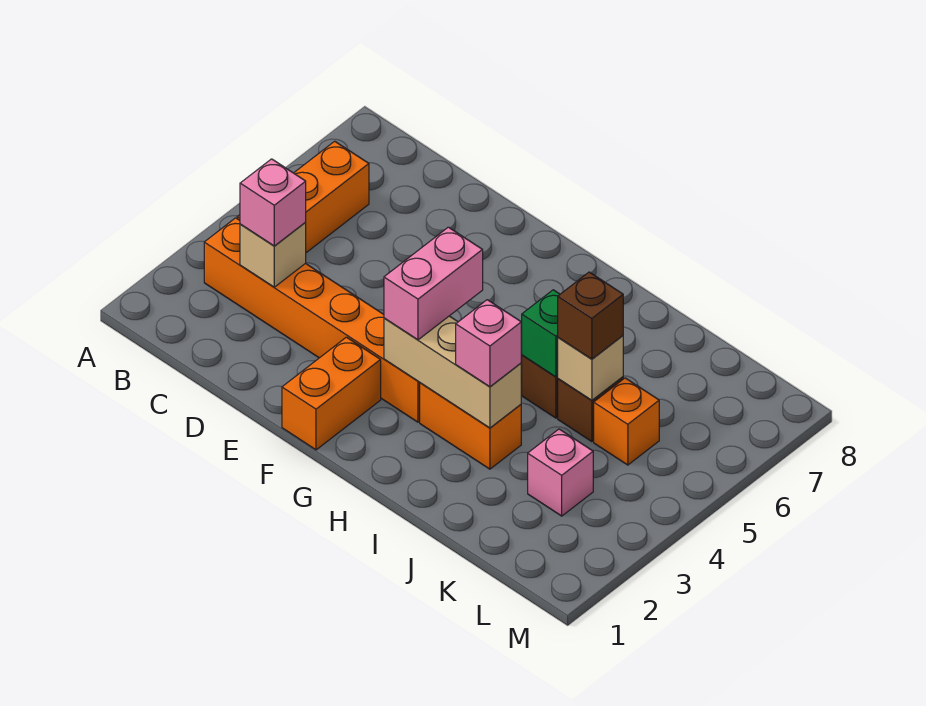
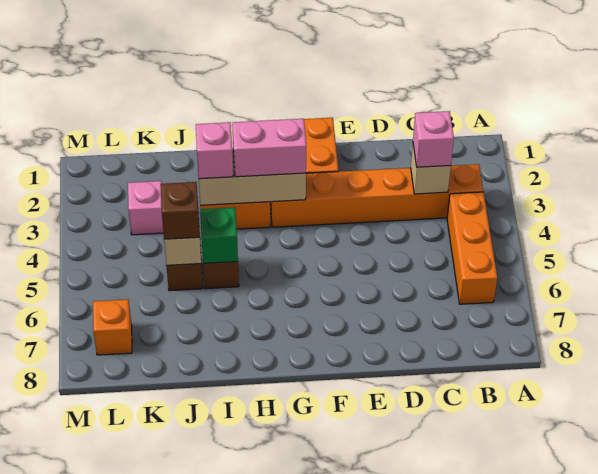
pink brick G3:G4 level 3 -> pink brick G3:H3 level 3
orange brick K5 level 1 -> orange brick L7 level 1

